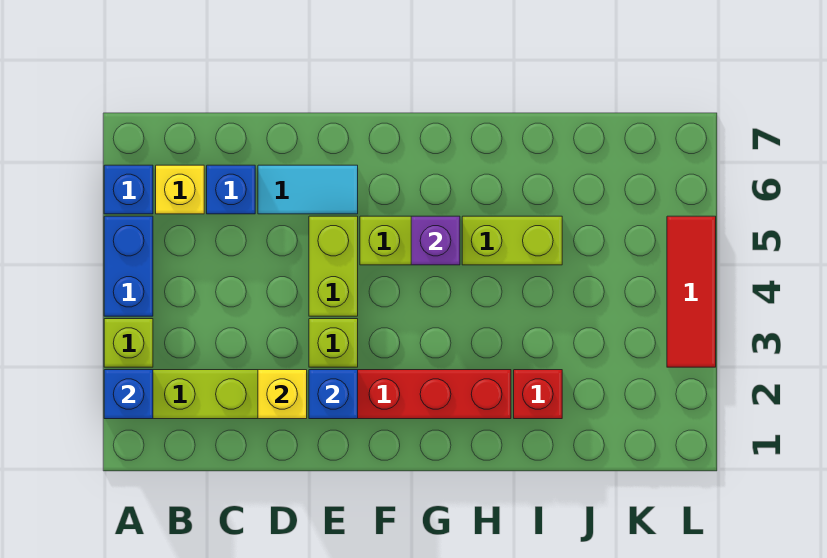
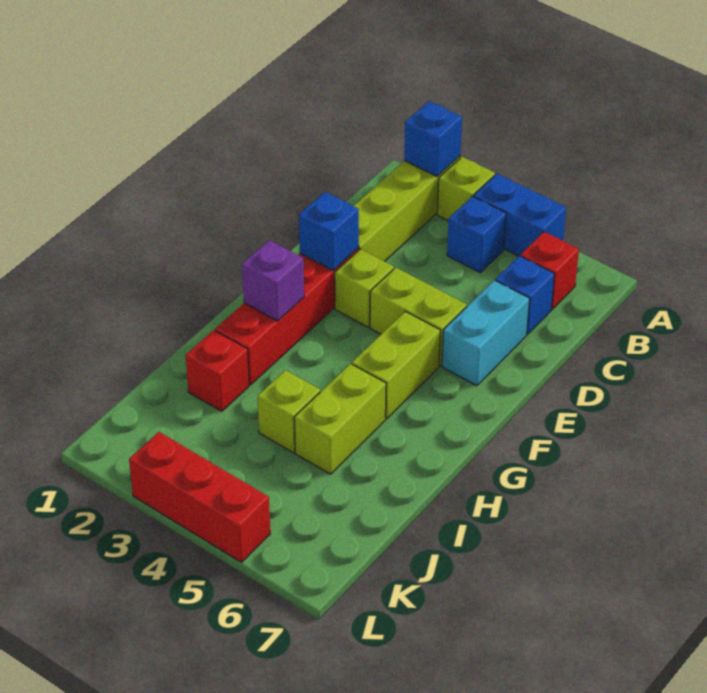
blue brick A6 level 1 -> blue brick B4 level 1
yellow brick B6 level 1 -> red brick B6 level 1
yellow brick D2 level 2 -> none
cyan tile D6:E6 level 1 -> cyan brick D6:E6 level 1
purple brick G5 level 2 -> purple brick G2 level 2
none -> lime brick I4 level 1
red tile L3:L5 level 1 -> red brick L3:L5 level 1

